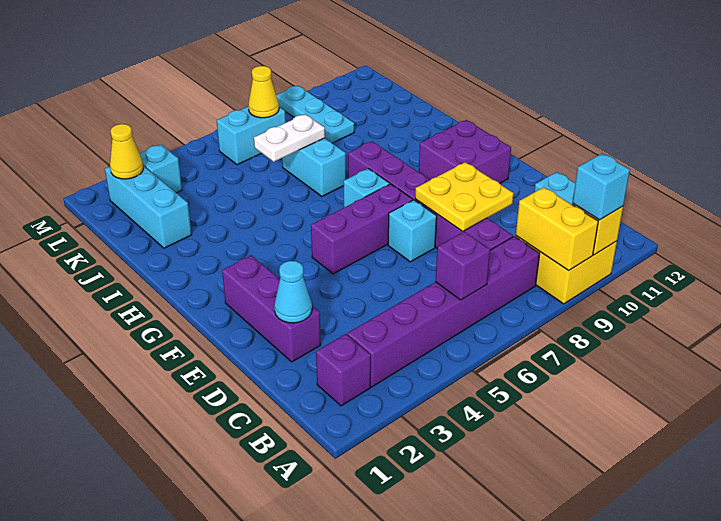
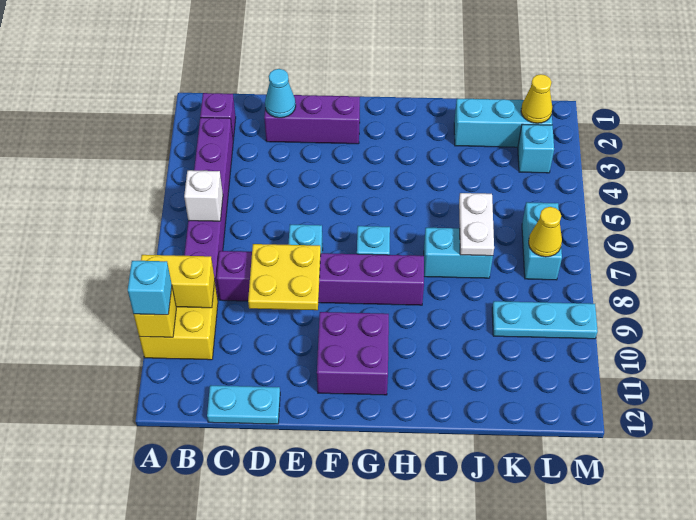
purple brick B6 level 2 -> white brick B6 level 2
purple brick F5:F7 level 1 -> none

